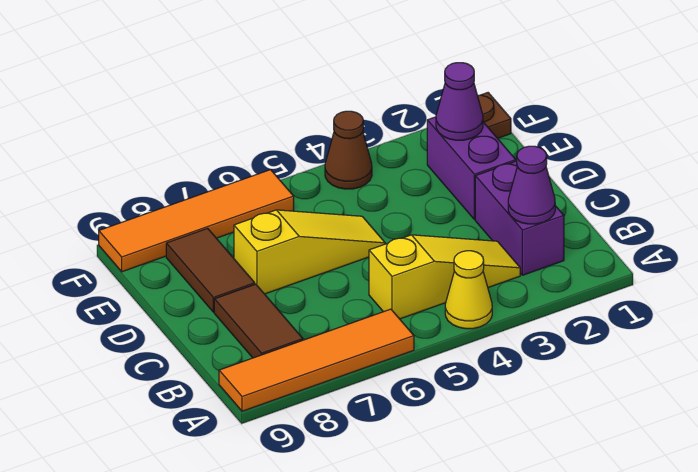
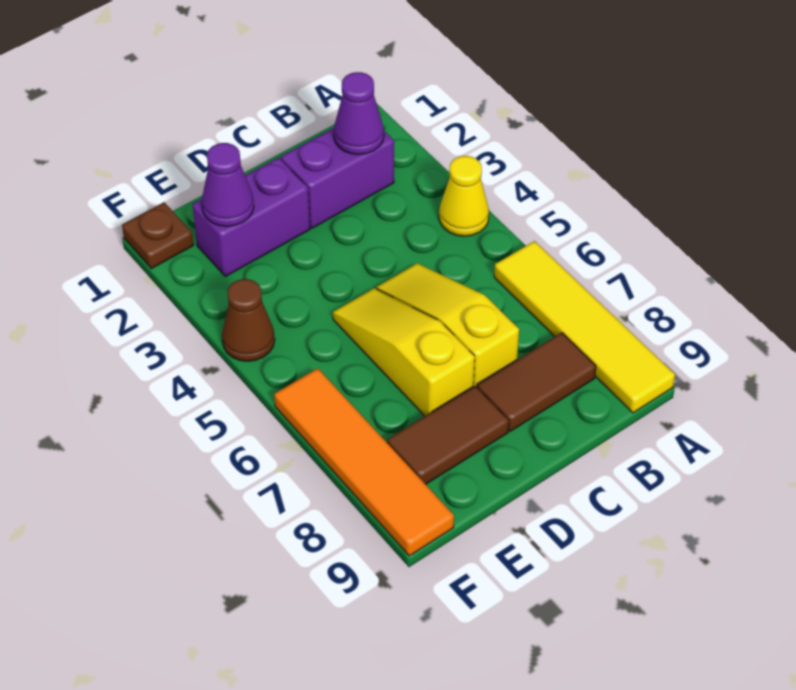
orange tile A6:A9 level 1 -> yellow tile A6:A9 level 1
yellow slope B3:B5 level 1 top 5 -> yellow slope C5:C7 level 1 top 7

